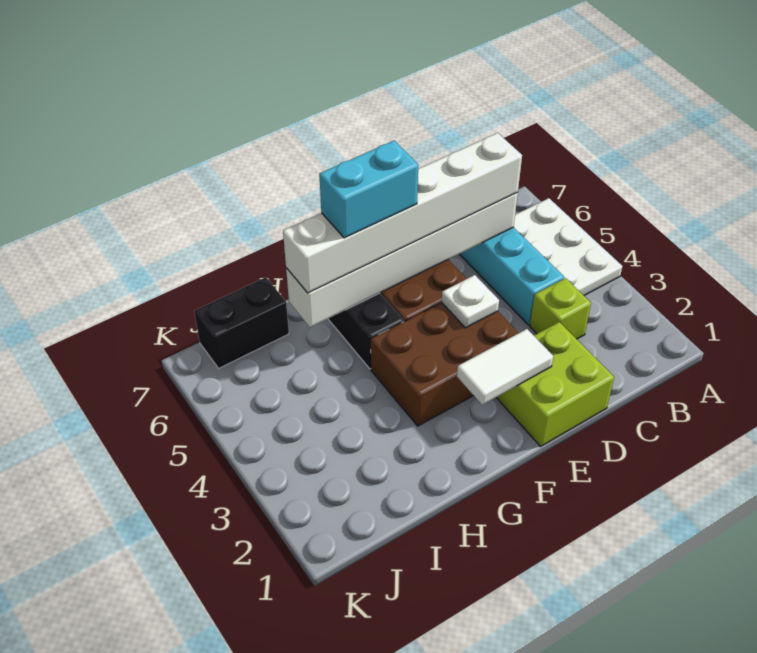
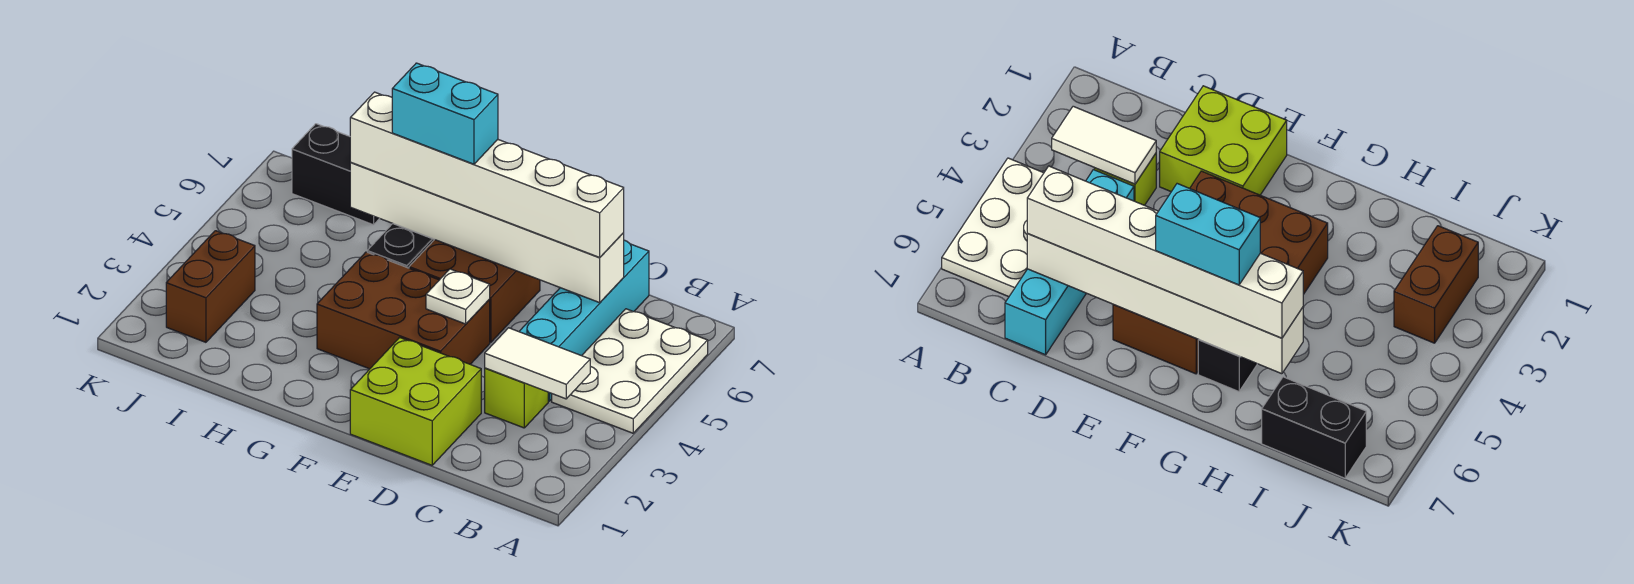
white tile E2:F2 level 2 -> white tile B3:C3 level 2
none -> brown brick J2:J3 level 1

